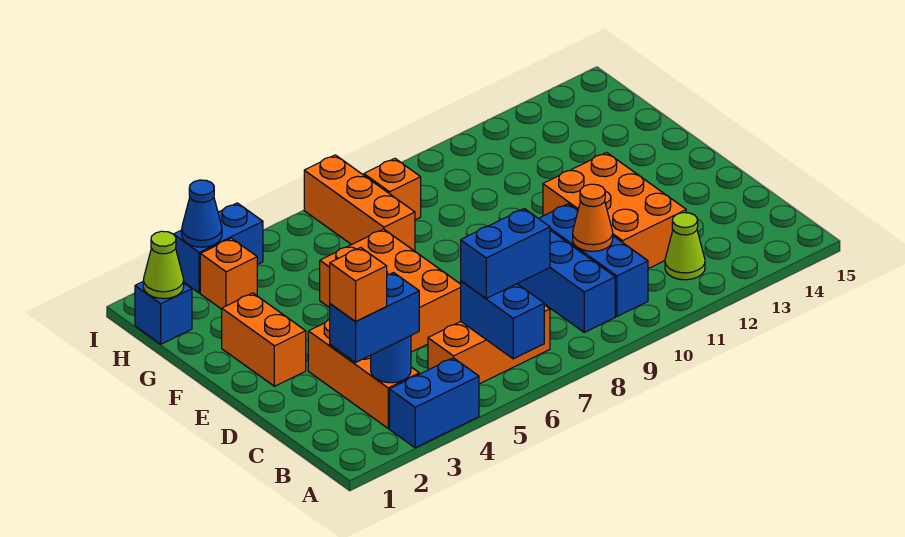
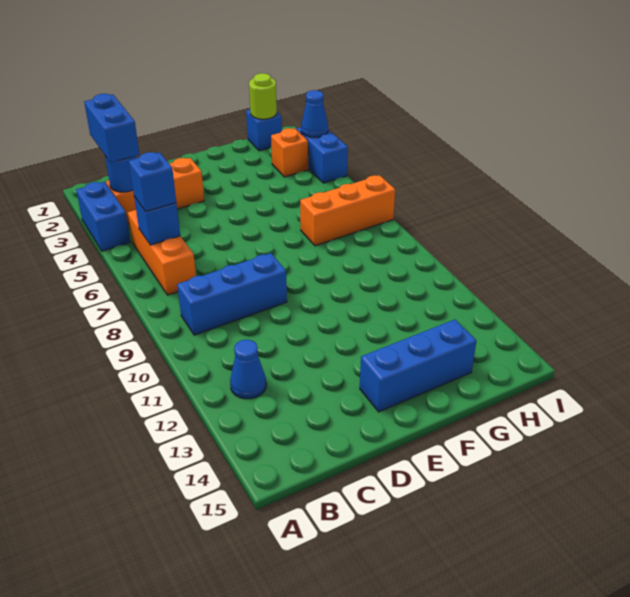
blue brick A6:B6 level 2 -> blue brick B6 level 2
orange brick B2 level 4 -> none
blue brick B6:B7 level 3 -> blue brick B6 level 3
blue brick B10:D10 level 1 -> blue brick E14:G14 level 1
lime cone B12 level 1 -> blue cone B12 level 1
orange cone C10 level 2 -> none
orange brick C11:E12 level 1 -> none
orange brick D5:F6 level 1 -> none
orange brick E2:F2 level 1 -> none
lime cone H1 level 2 -> lime round brick H1 level 2
orange brick H8 level 1 -> none

